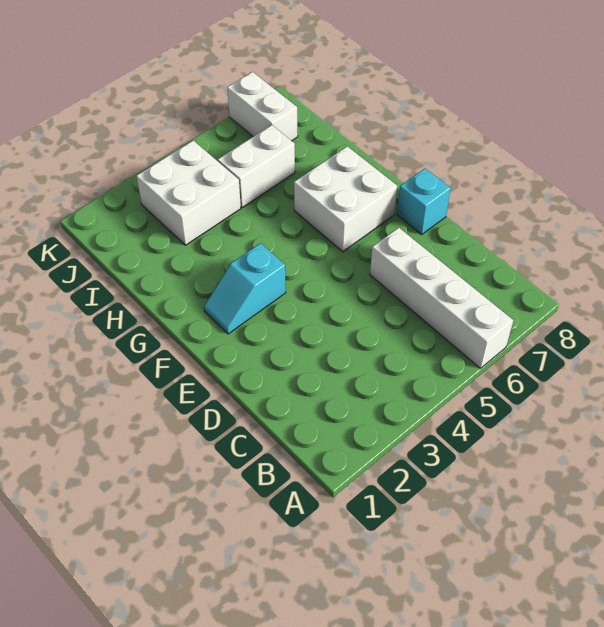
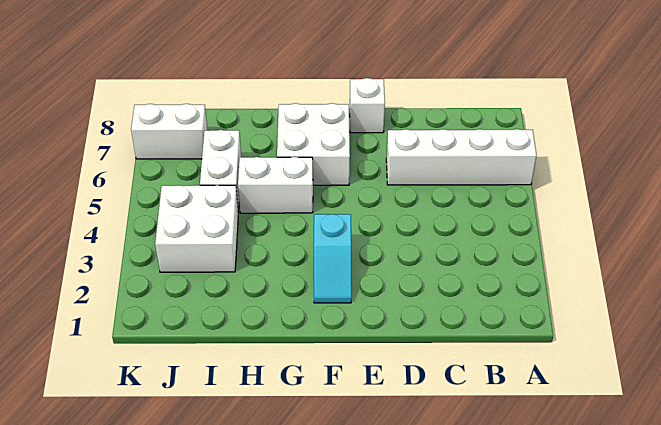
cyan brick E8 level 1 -> white brick E8 level 1
none -> white brick G5:H5 level 1

